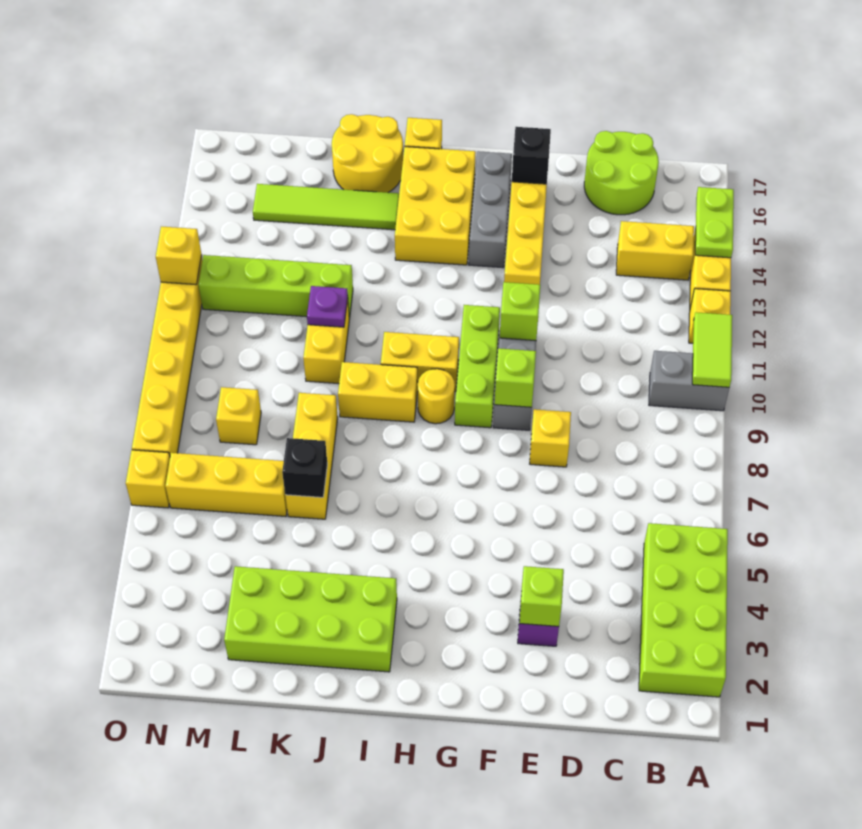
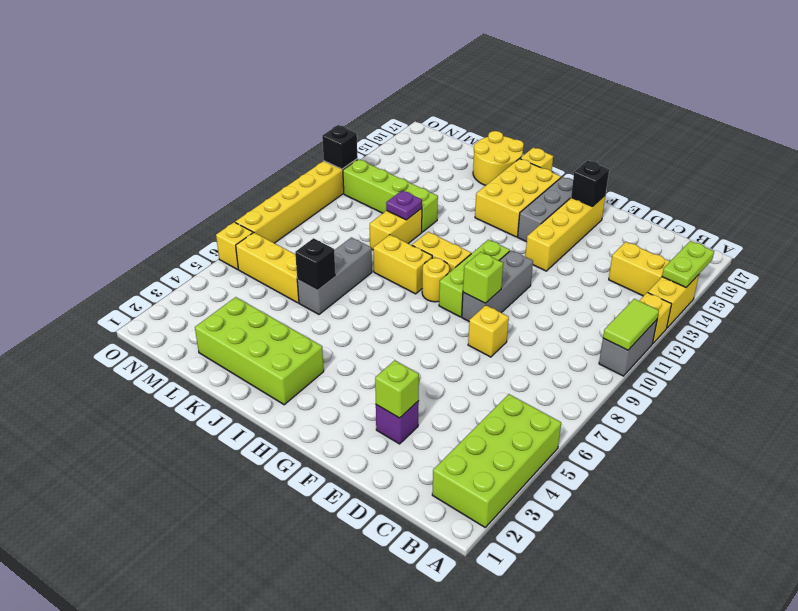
grey brick A10:B10 level 1 -> grey brick A10:A11 level 1
lime round brick C16:D17 level 1 -> none
lime brick F11 level 2 -> none
lime tile J15:M15 level 1 -> none
yellow brick K6:K8 level 1 -> grey brick K6:K8 level 1
yellow brick M8 level 1 -> none
yellow brick O12 level 2 -> black brick O12 level 2

